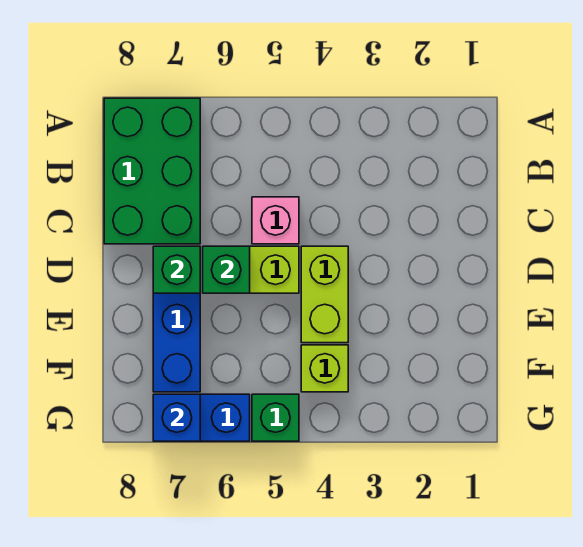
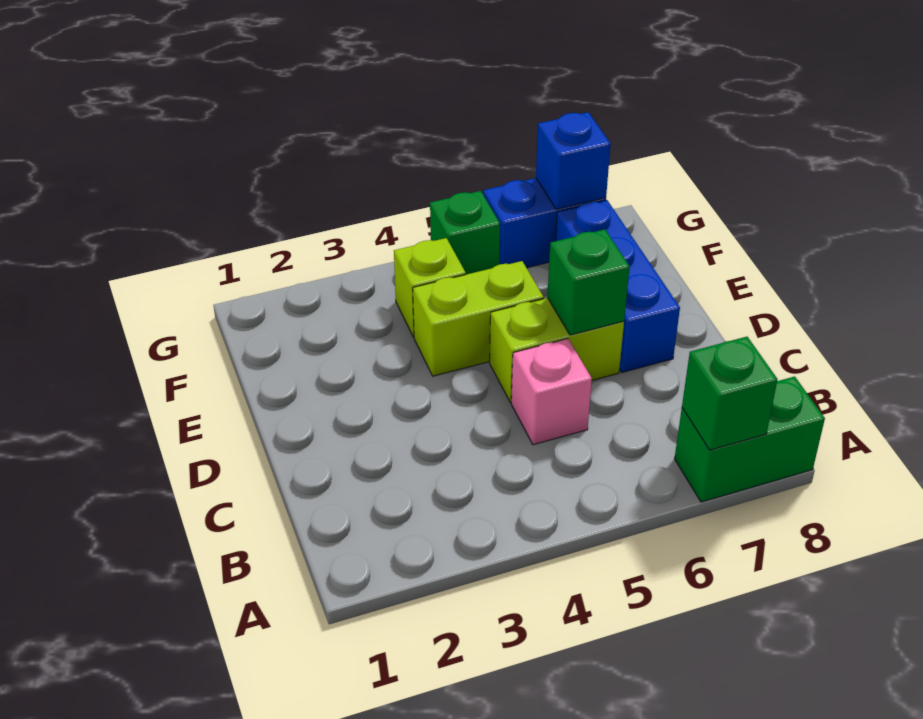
green brick A7:C8 level 1 -> green brick A7:A8 level 1
lime brick D4:E4 level 1 -> lime brick E4:E5 level 1
green brick D7 level 2 -> green brick A7 level 2

